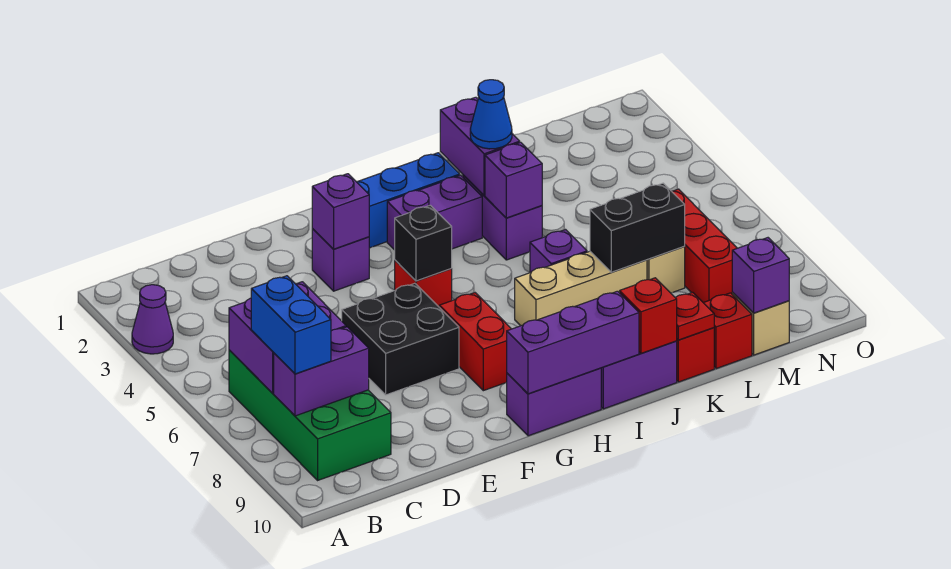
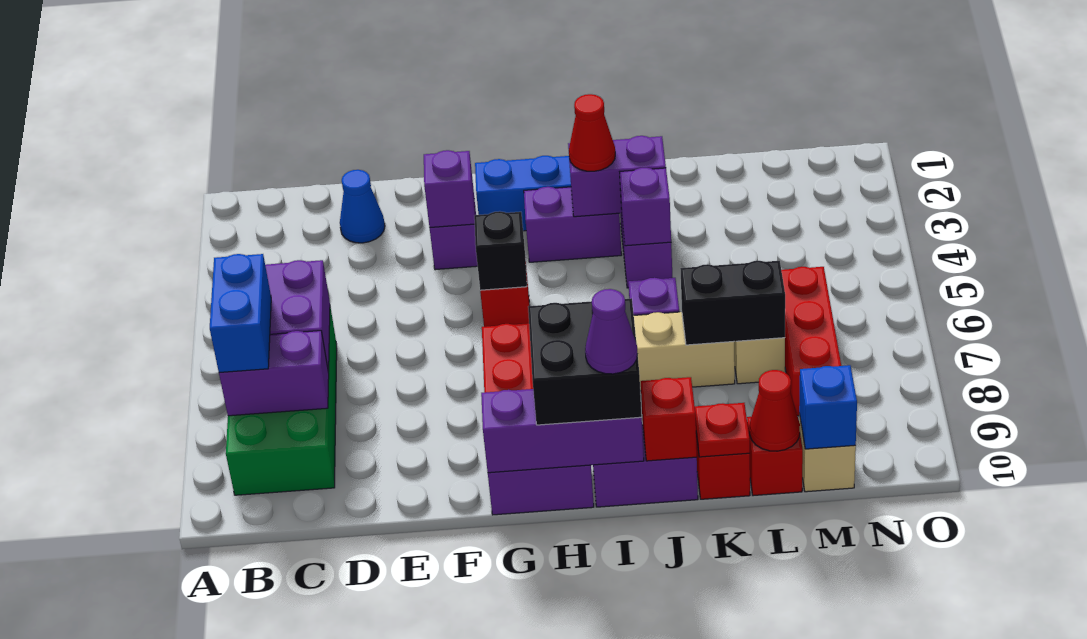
purple cone A3 level 1 -> purple cone I10 level 4
black brick E6:F7 level 1 -> black brick H9:I10 level 3
none -> red cone I3 level 3
purple brick J2:J3 level 2 -> purple brick I3:J3 level 2
blue cone J3 level 3 -> blue cone D2 level 1
none -> red cone L10 level 2
purple brick M10 level 2 -> blue brick M10 level 2

